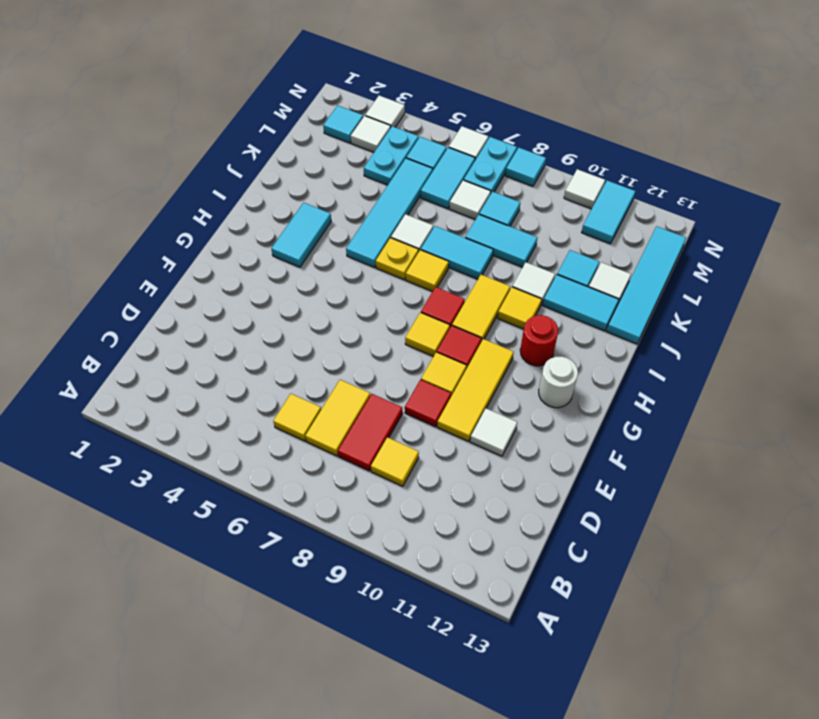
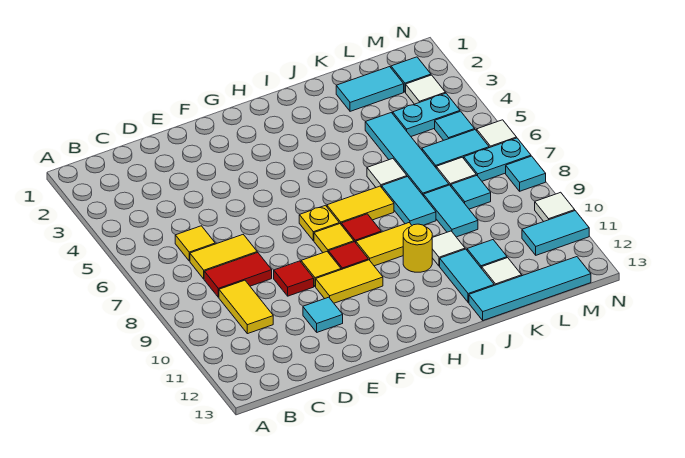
yellow tile C9 level 1 -> yellow tile C9:C10 level 1
yellow tile E10:G10 level 1 -> yellow tile F10:G10 level 1
white tile E11 level 1 -> cyan tile E11 level 1
white round brick G12 level 1 -> none
cyan tile H3:I3 level 1 -> cyan tile K2:L2 level 1
red round brick H11 level 1 -> none
cyan tile I5:L5 level 1 -> cyan tile K4:K7 level 1
yellow plate I6 level 1 -> yellow plate G7 level 1
yellow tile I7 level 1 -> yellow tile H7:I7 level 1
yellow tile I10 level 1 -> yellow round brick I10 level 1
white tile N3 level 1 -> none

